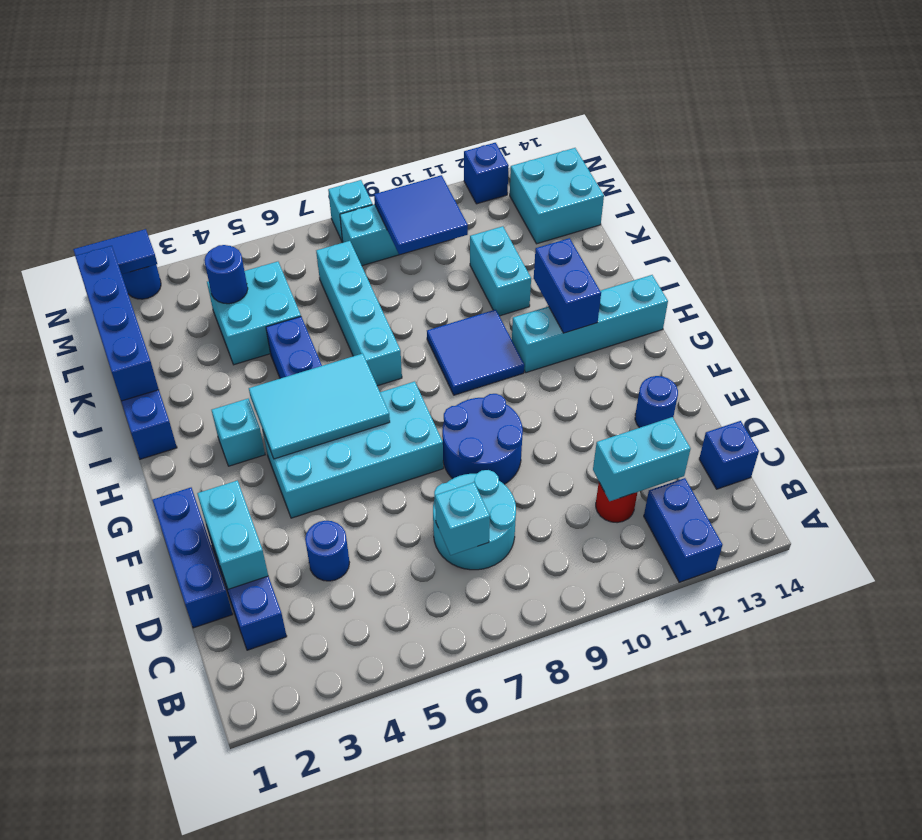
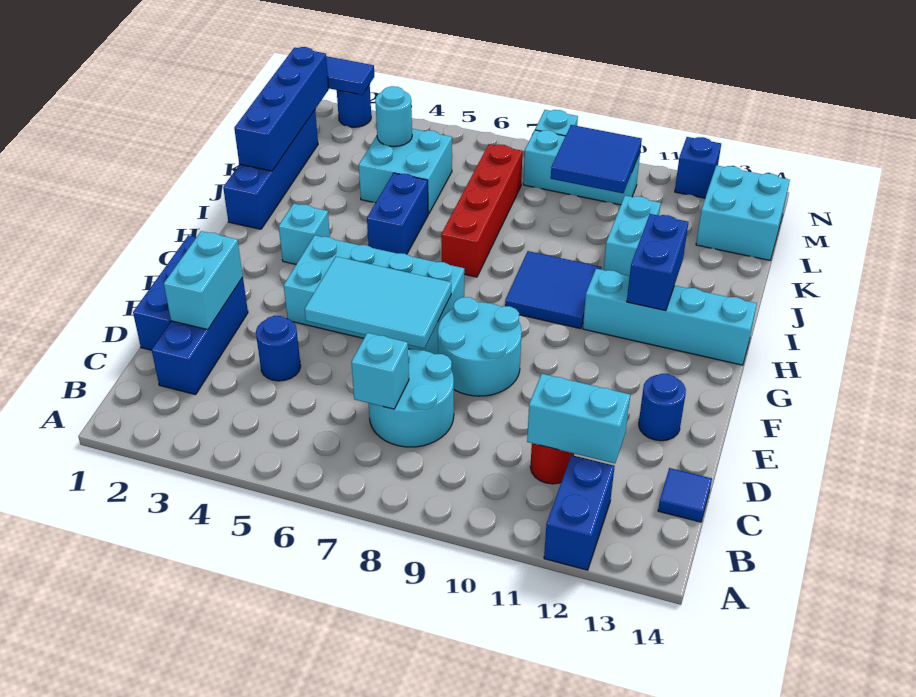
blue brick C14 level 1 -> blue tile C14 level 1
blue round brick E8:F9 level 1 -> cyan round brick E8:F9 level 1
cyan tile G4:H6 level 2 -> cyan tile E5:F7 level 2
cyan brick I7:L7 level 1 -> red brick I7:L7 level 1
blue round brick L4 level 2 -> cyan round brick L4 level 2

